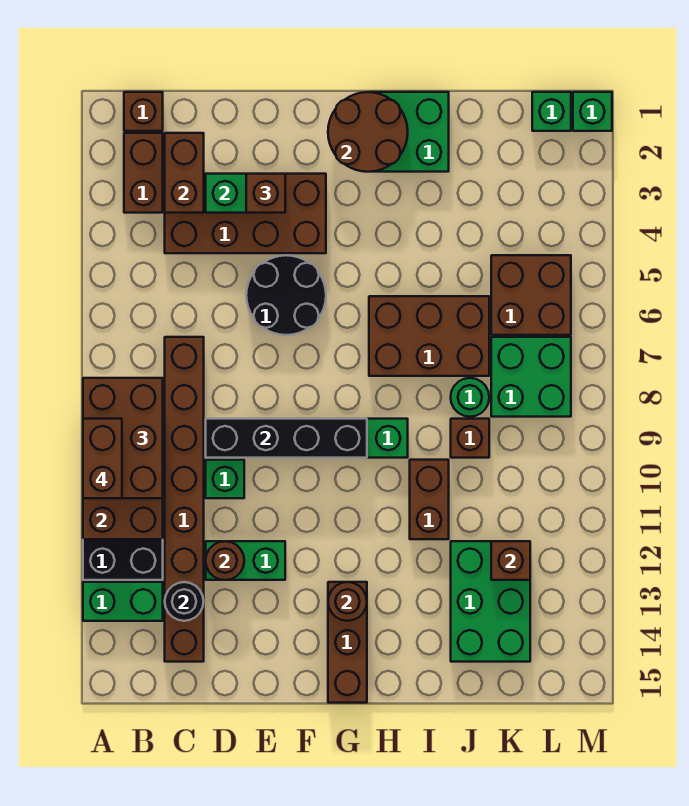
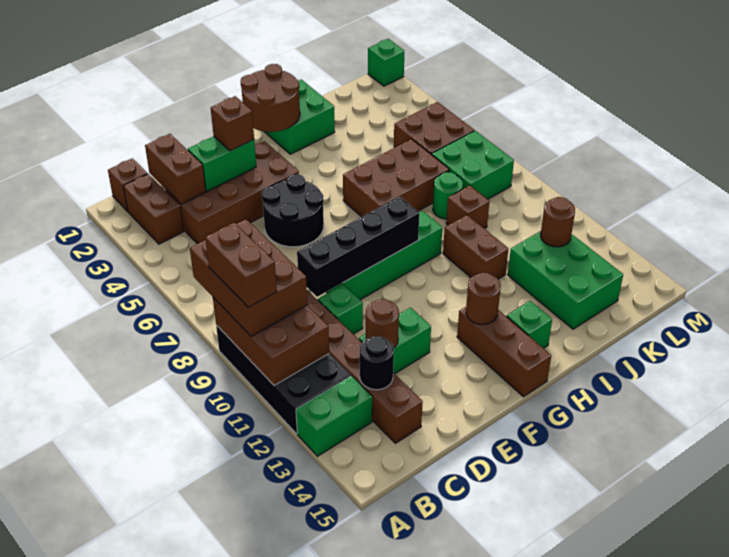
brown brick K12 level 2 -> brown round brick K12 level 2
green brick L1 level 1 -> green brick H14 level 1

